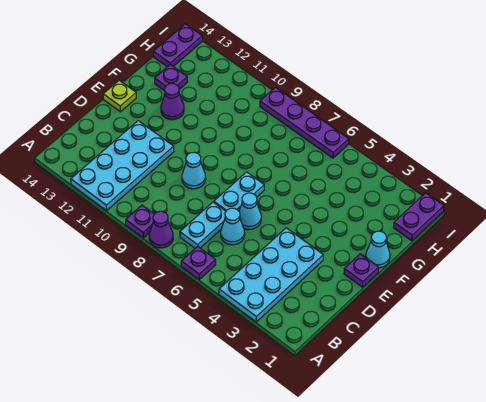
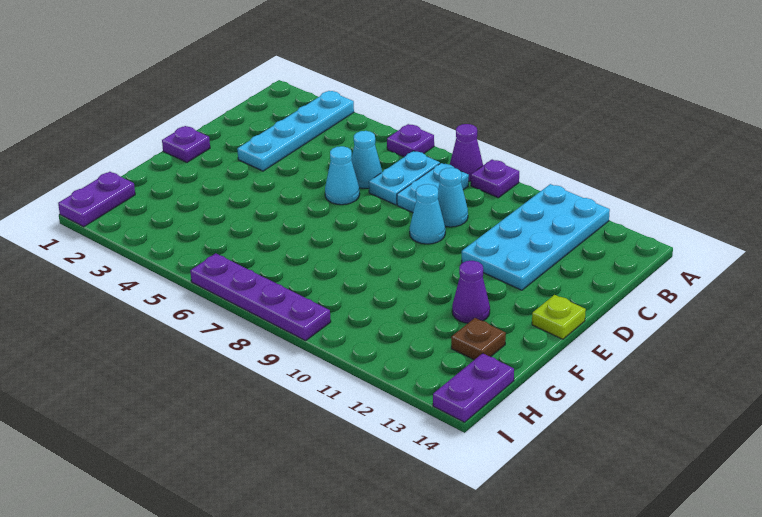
cyan plate A3:D4 level 1 -> cyan plate A3:D3 level 1
cyan plate D7:E7 level 1 -> cyan plate B8:C8 level 1
cyan cone F1 level 1 -> cyan cone C9 level 1
purple plate G13 level 1 -> brown plate G13 level 1

